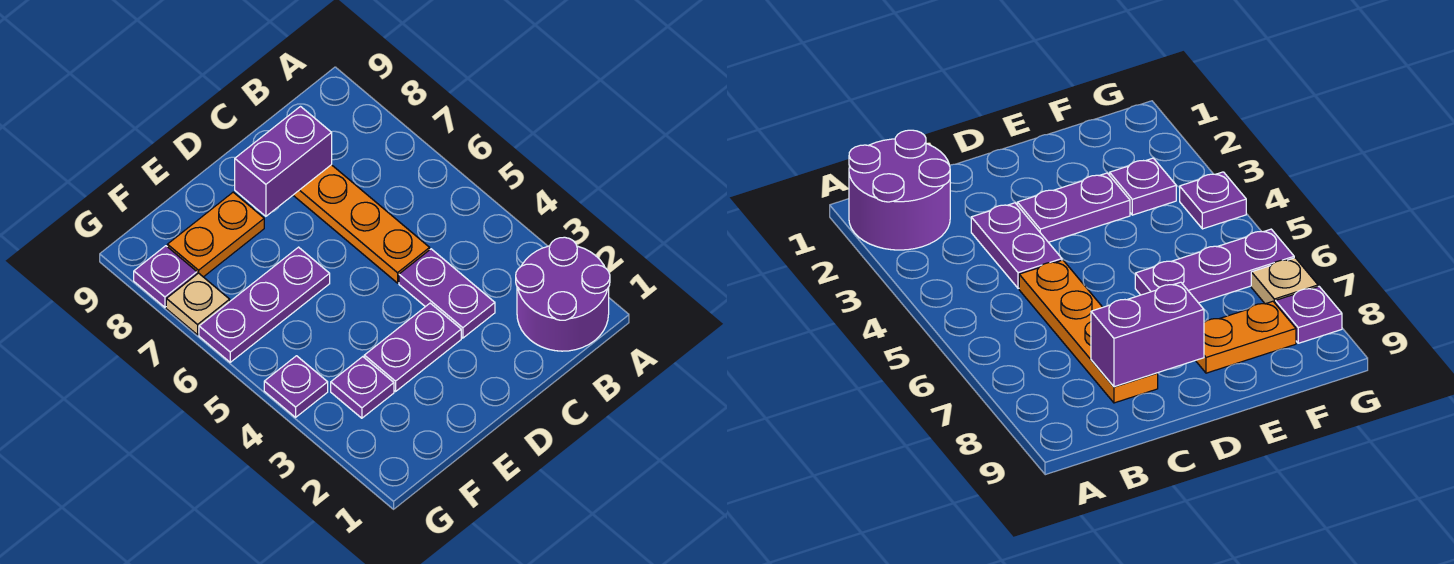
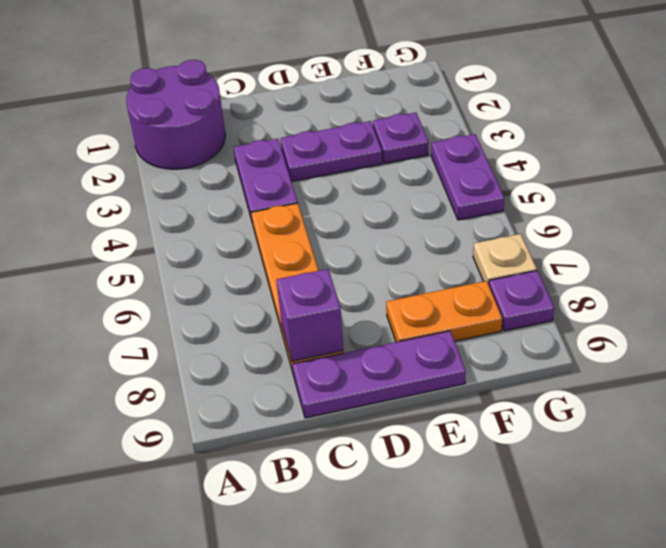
purple brick C8:D8 level 2 -> purple brick C8 level 2
purple plate E6:G6 level 1 -> purple plate C9:E9 level 1
purple plate G4 level 1 -> purple plate G4:G5 level 1

